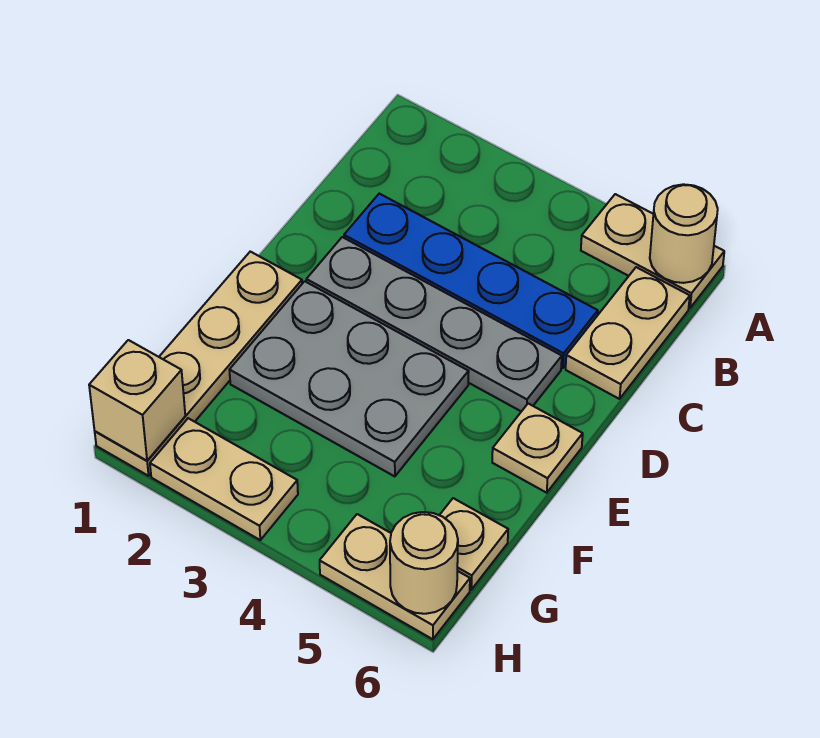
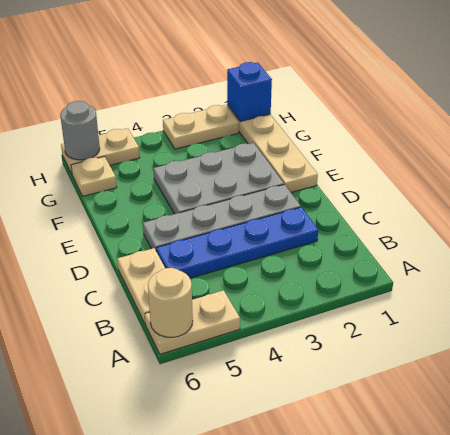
tan plate E6 level 1 -> none
tan brick H1 level 2 -> blue brick H1 level 2
tan round brick H6 level 2 -> grey round brick H6 level 2

